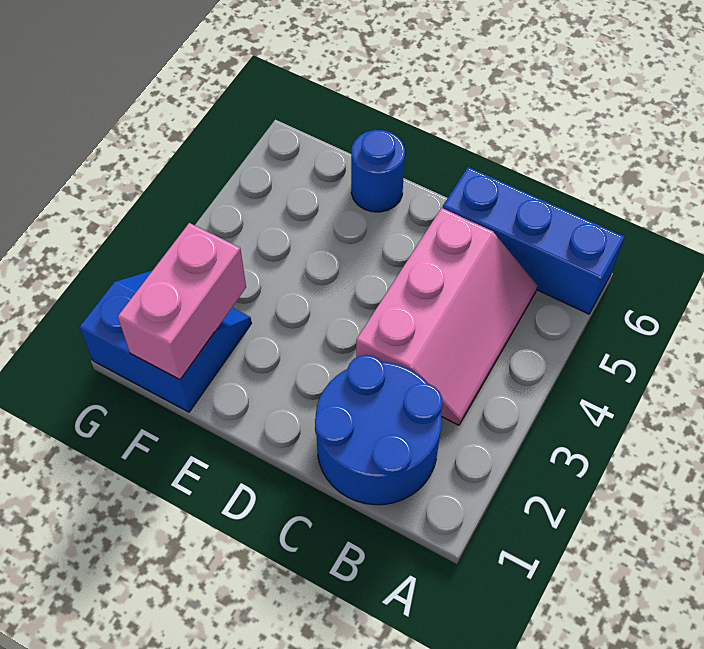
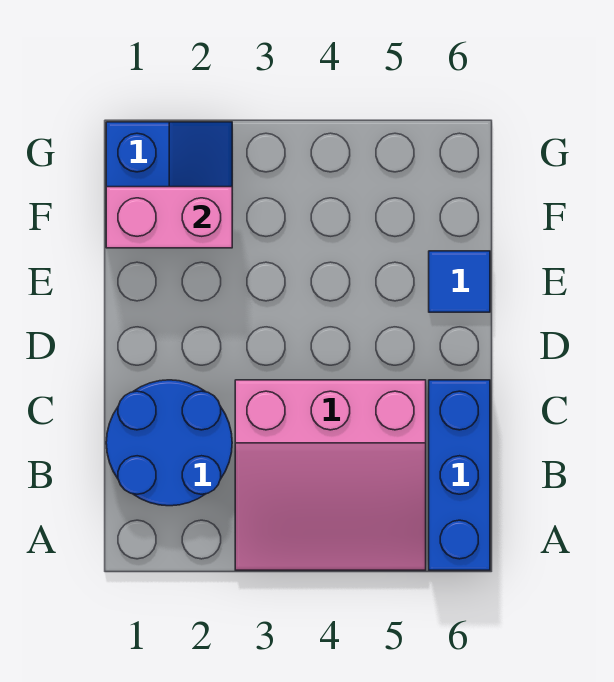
pink slope B3:C5 level 1 top C -> pink slope A3:C5 level 1 top C
blue round brick E6 level 1 -> blue tile E6 level 1

